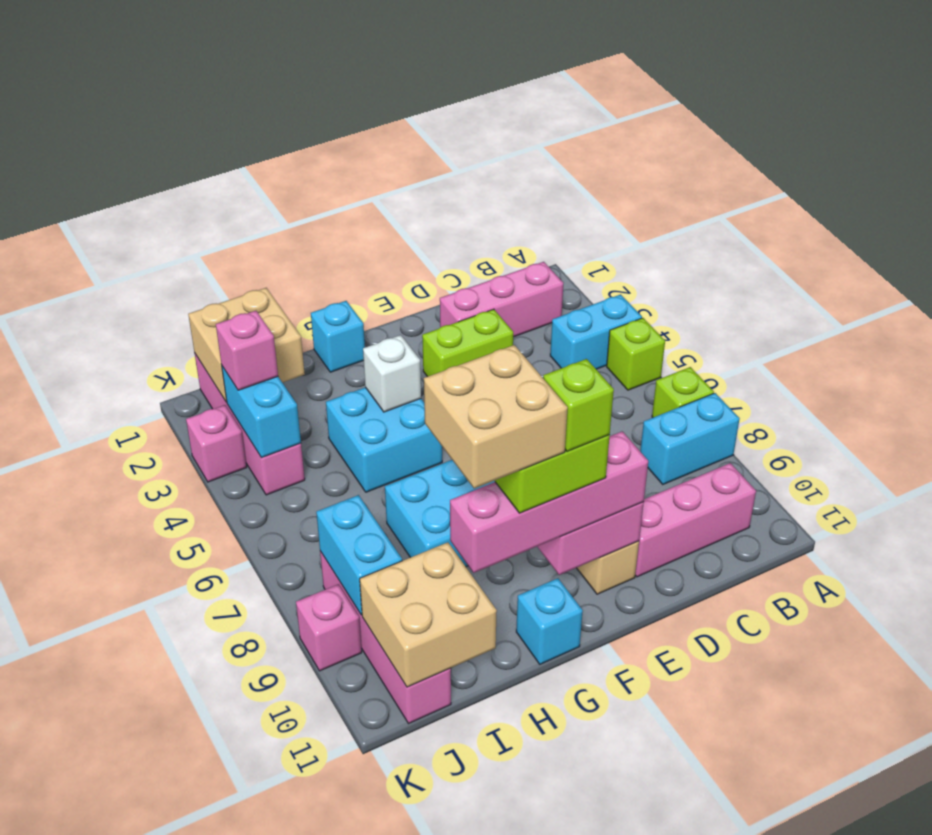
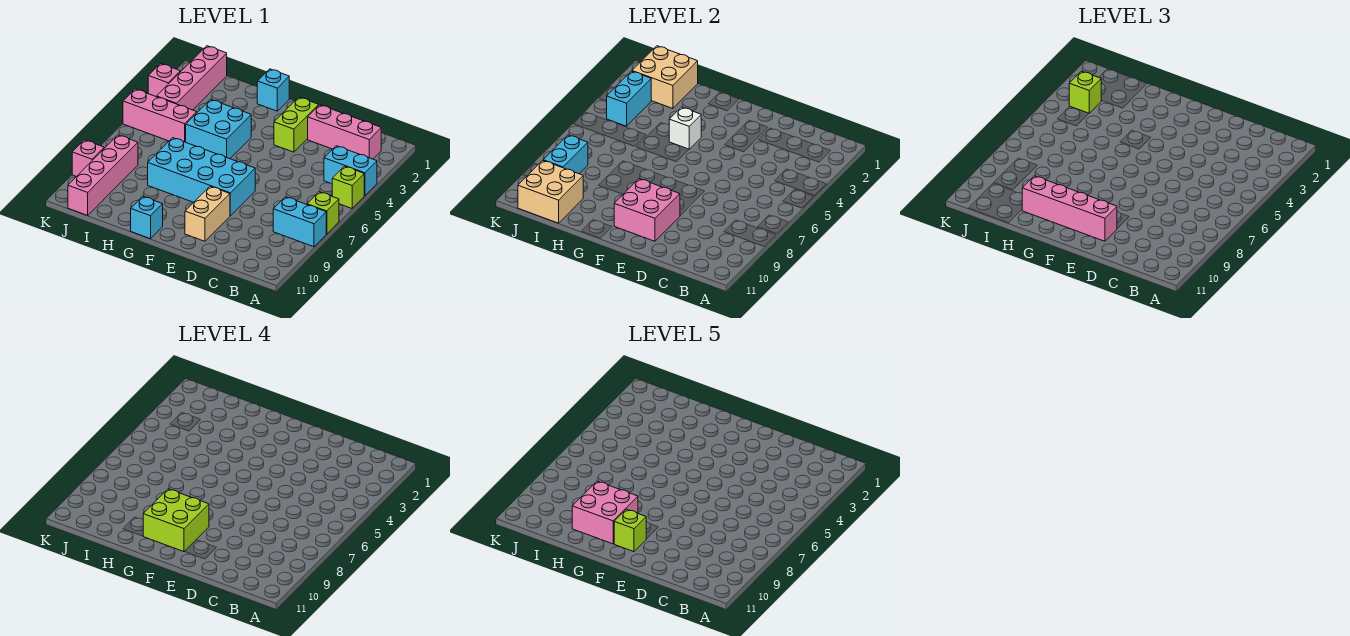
pink brick B10:D10 level 1 -> pink brick I5:K5 level 1
lime brick D3:E3 level 1 -> lime brick E2:E3 level 1
tan brick G9:H10 level 5 -> pink brick G9:H10 level 5
pink brick J3 level 3 -> lime brick J3 level 3

